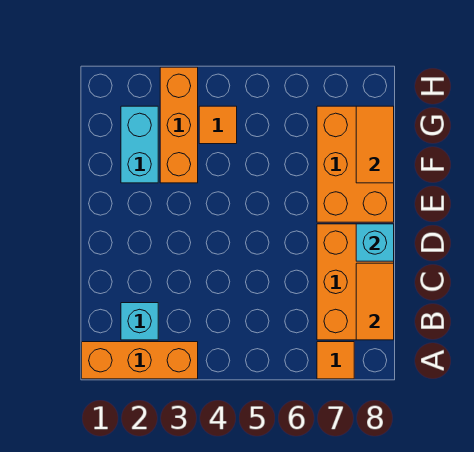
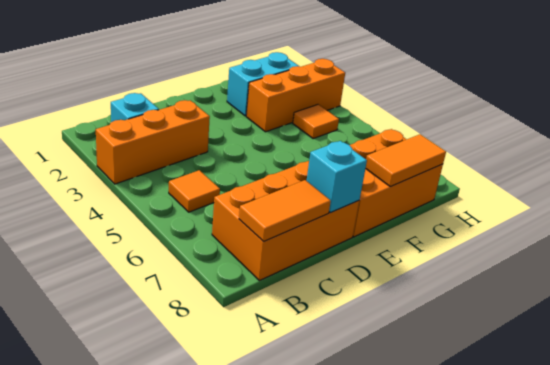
orange brick A1:A3 level 1 -> orange brick A3:C3 level 1
orange tile A7 level 1 -> orange tile B5 level 1

